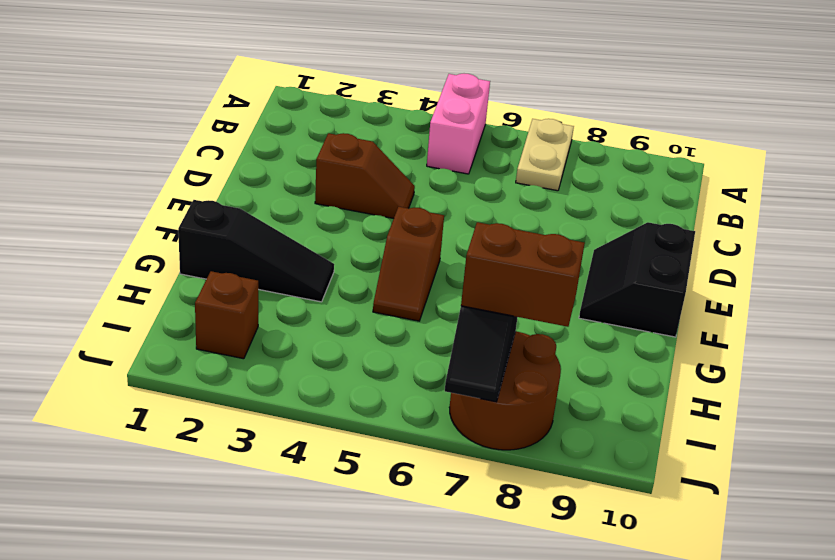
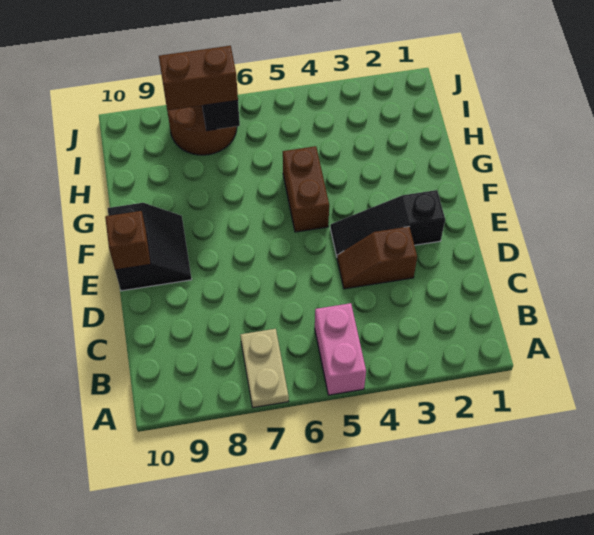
brown slope F5:G5 level 1 top F -> brown brick F5:G5 level 1
black slope G1:G3 level 1 top 1 -> black slope E2:E4 level 1 top 2
brown brick I2 level 1 -> brown brick E10 level 2

